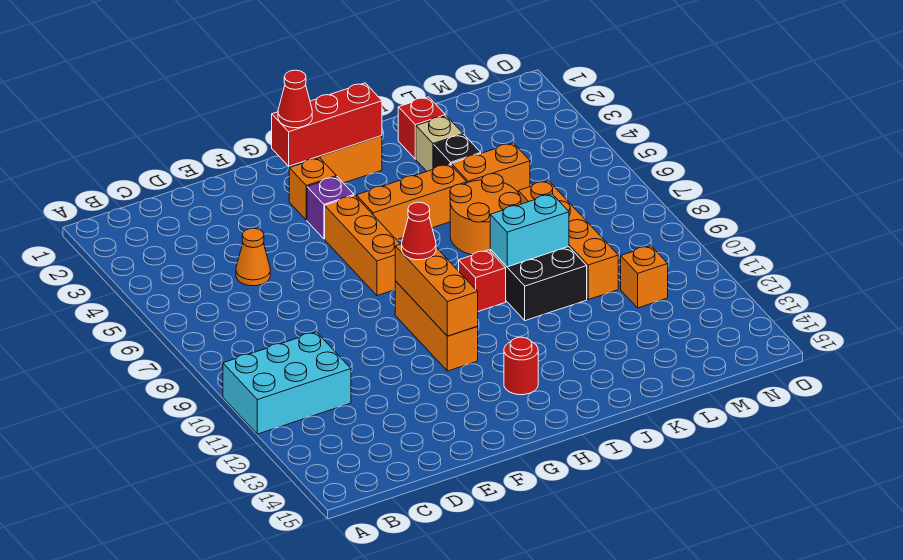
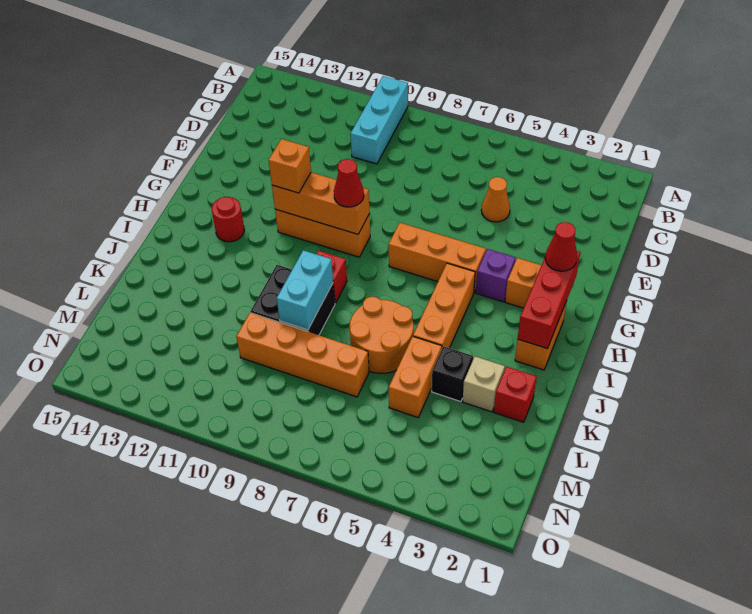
cyan brick A10:C11 level 1 -> cyan brick A10:C10 level 1
orange brick M11 level 1 -> orange brick G11 level 3

